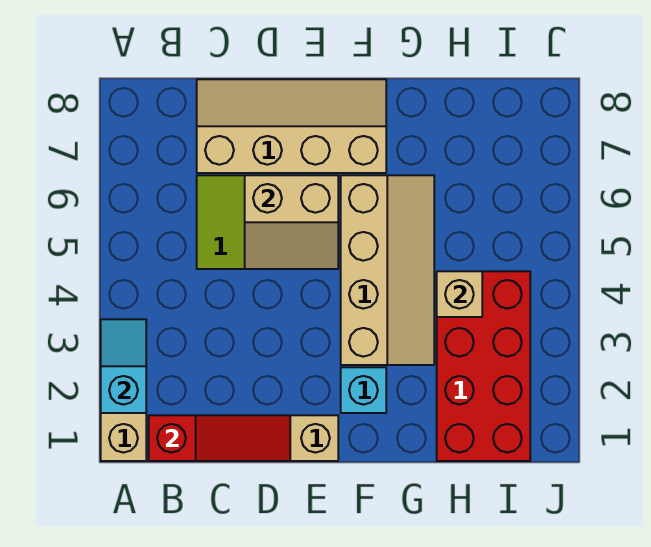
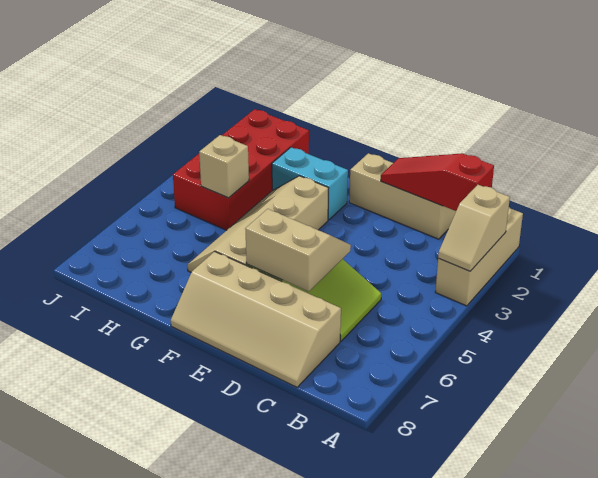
cyan slope A2:A3 level 2 top 2 -> tan slope A2:A3 level 2 top 2
cyan brick F2 level 1 -> cyan brick F2:G2 level 1

